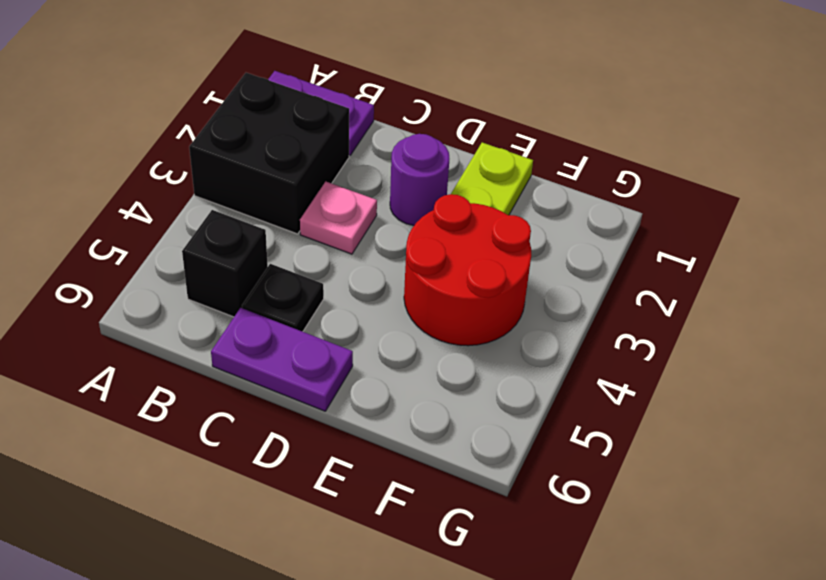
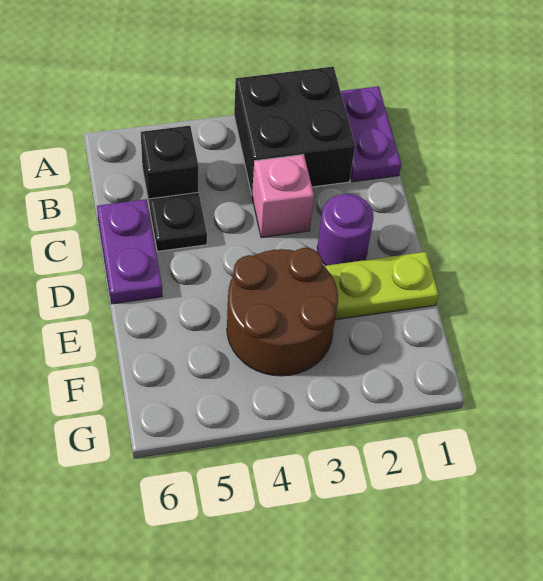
pink plate C3 level 1 -> pink brick C3 level 1
red round brick E3:F4 level 1 -> brown round brick E3:F4 level 1

